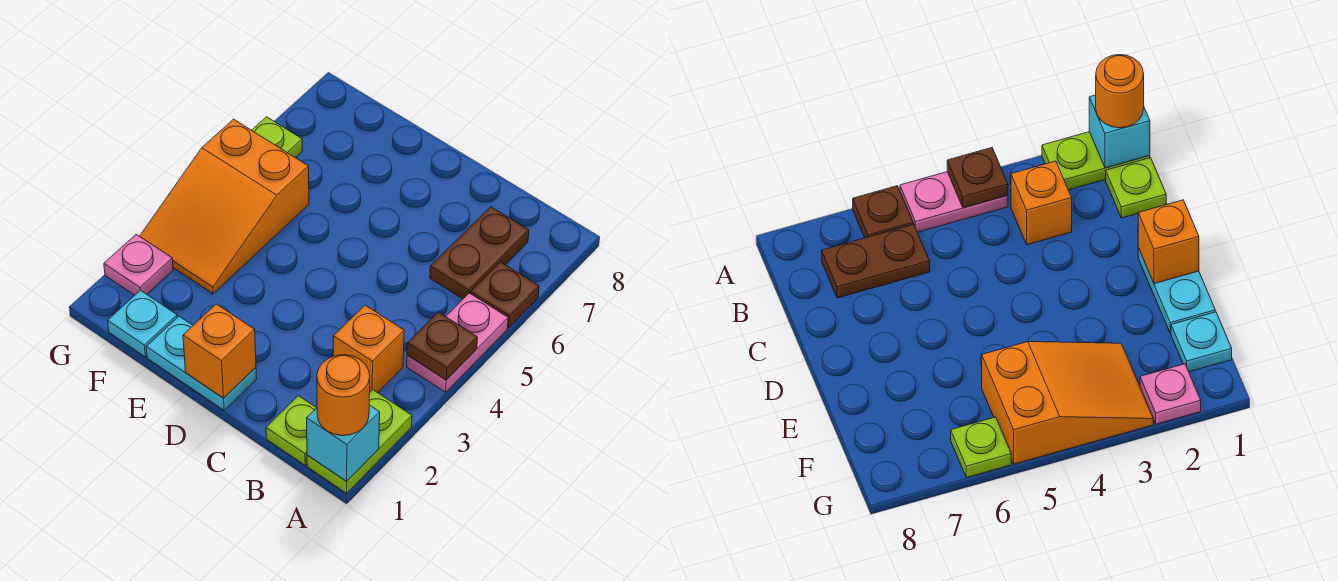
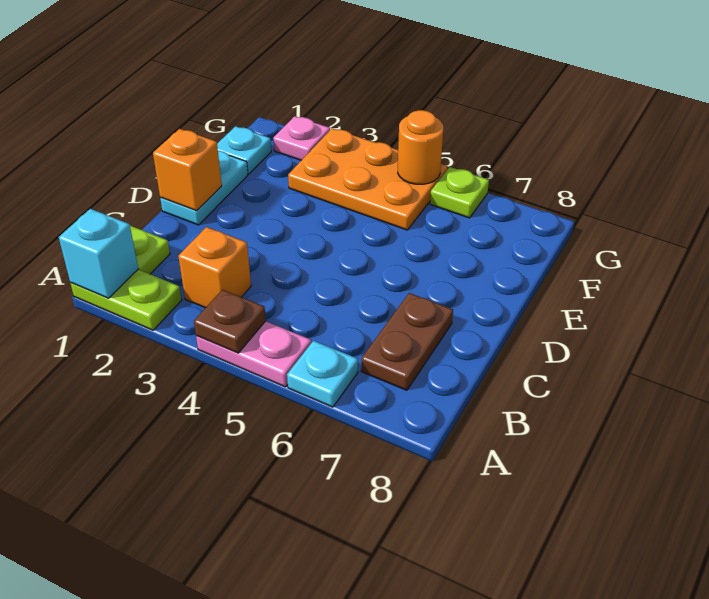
orange round brick A1 level 3 -> orange round brick G5 level 2
brown plate A6 level 1 -> cyan plate A6 level 1
brown plate B6:B7 level 1 -> brown plate B7:C7 level 1
orange slope F3:G5 level 1 top 5 -> orange plate F3:G5 level 1

